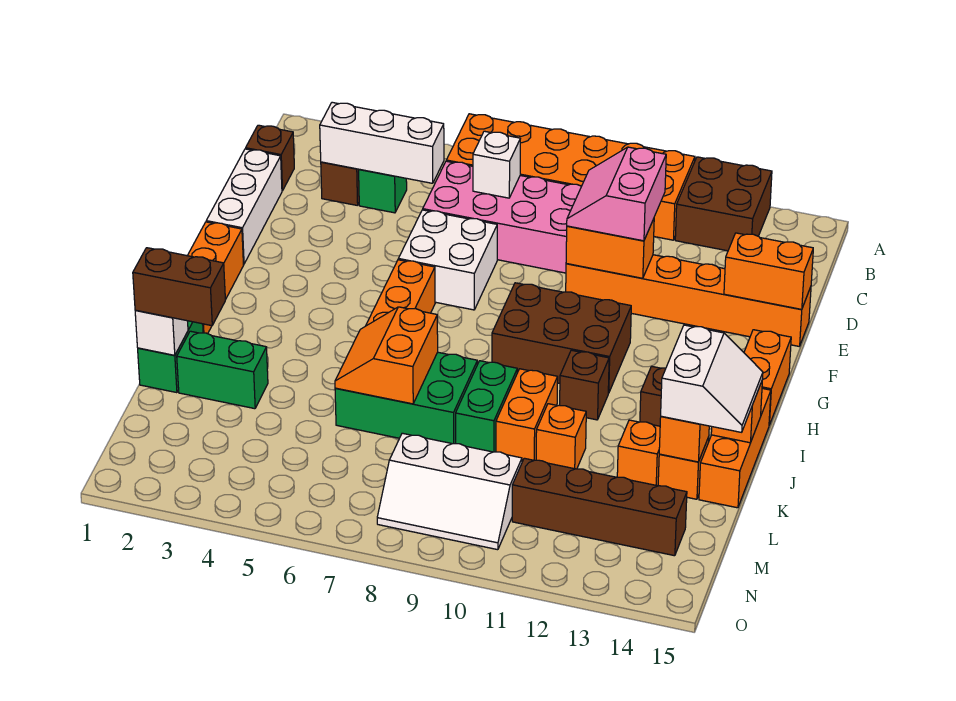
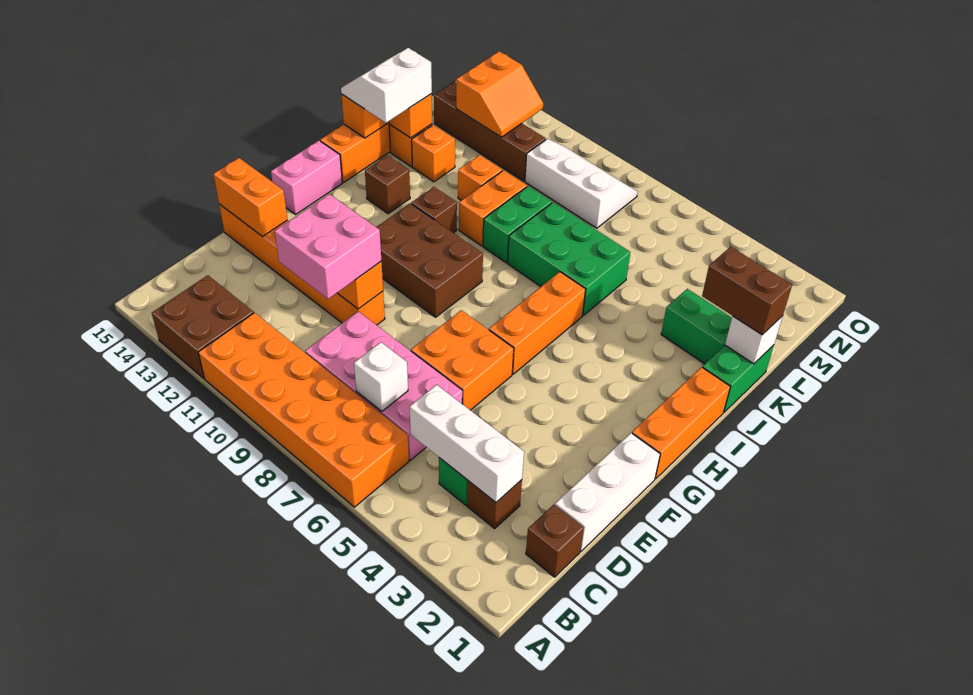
pink slope D10:E11 level 3 top 11 -> pink brick D10:E11 level 3
white brick E6:F7 level 1 -> orange brick E6:F7 level 1
orange brick G15:H15 level 1 -> pink brick G15:H15 level 1
orange slope J6:K7 level 2 top 7 -> orange slope M12:N13 level 2 top 13

